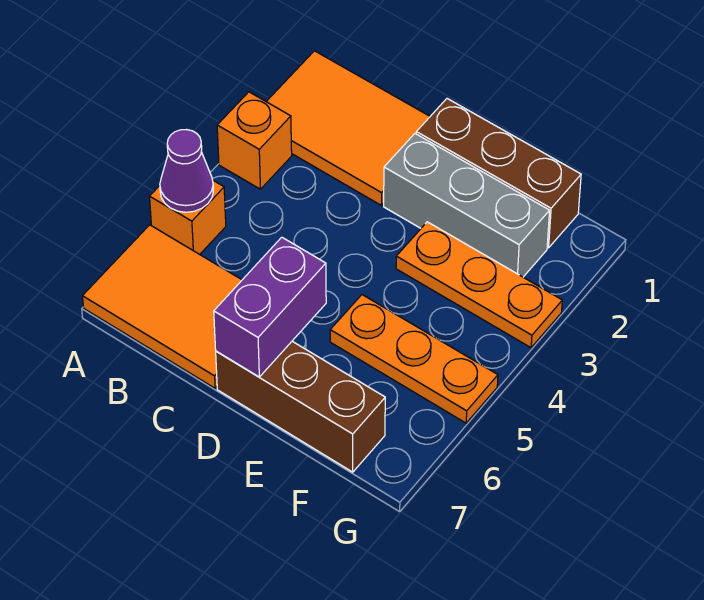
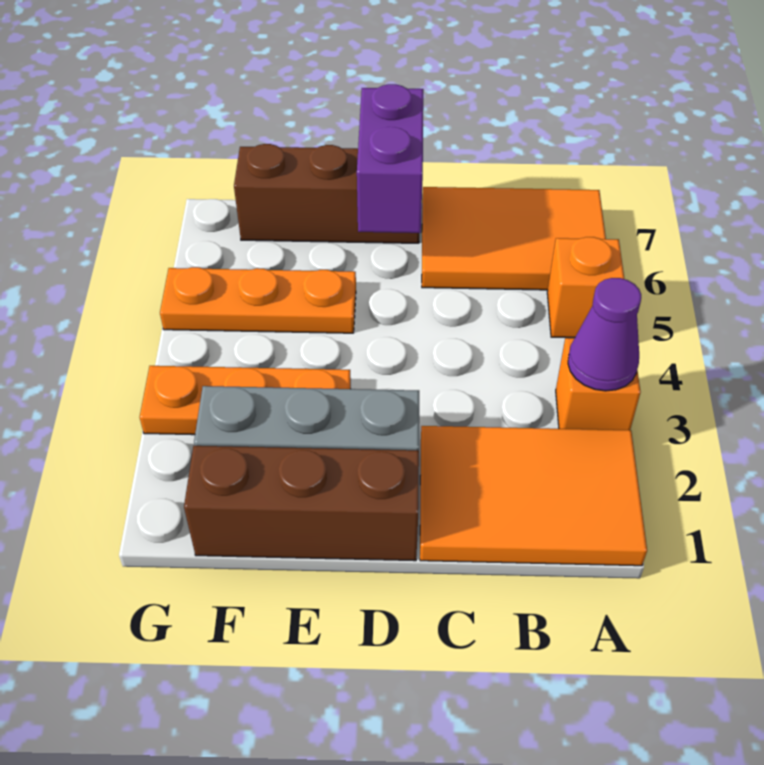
purple cone A5 level 2 -> purple cone A3 level 2

